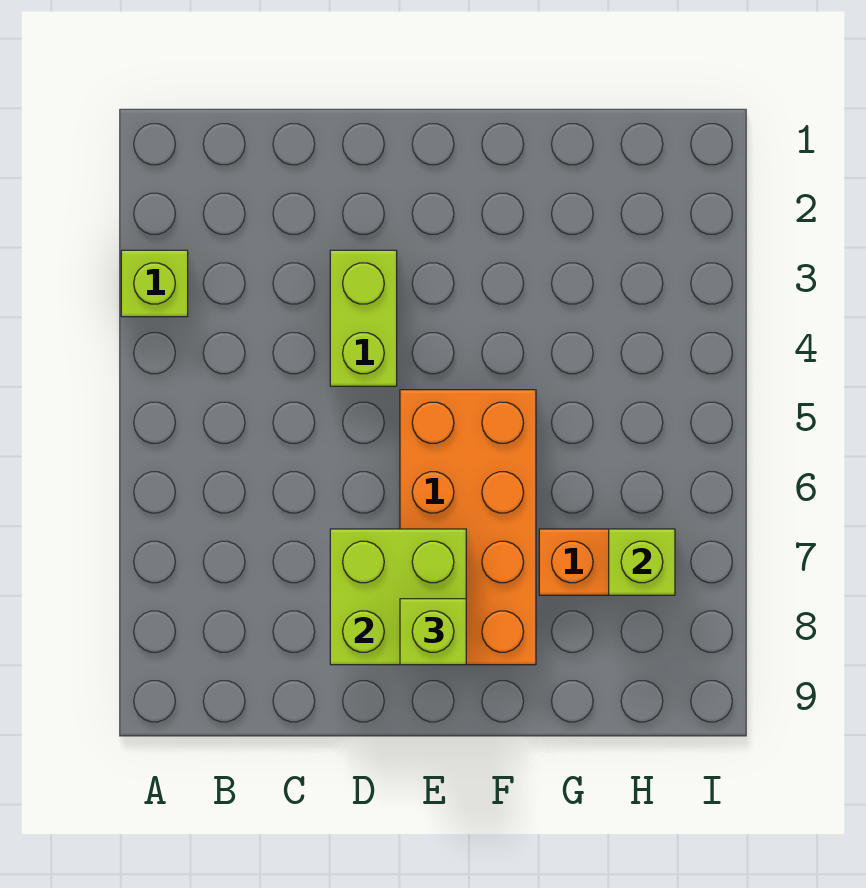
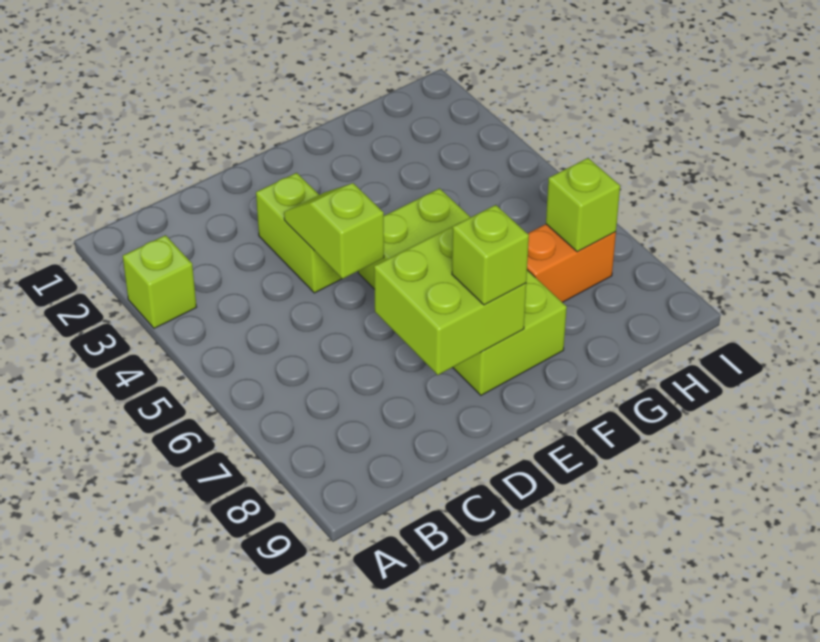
none -> lime slope D4:D5 level 2 top 5
orange brick E5:F8 level 1 -> lime brick E5:F8 level 1

